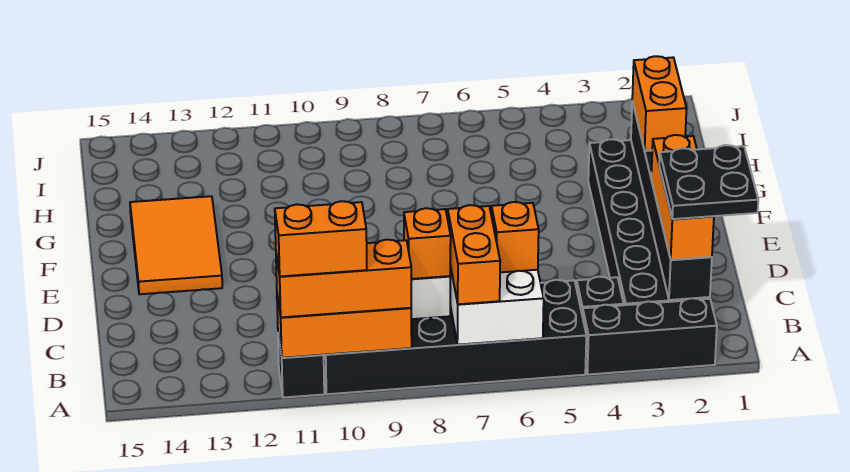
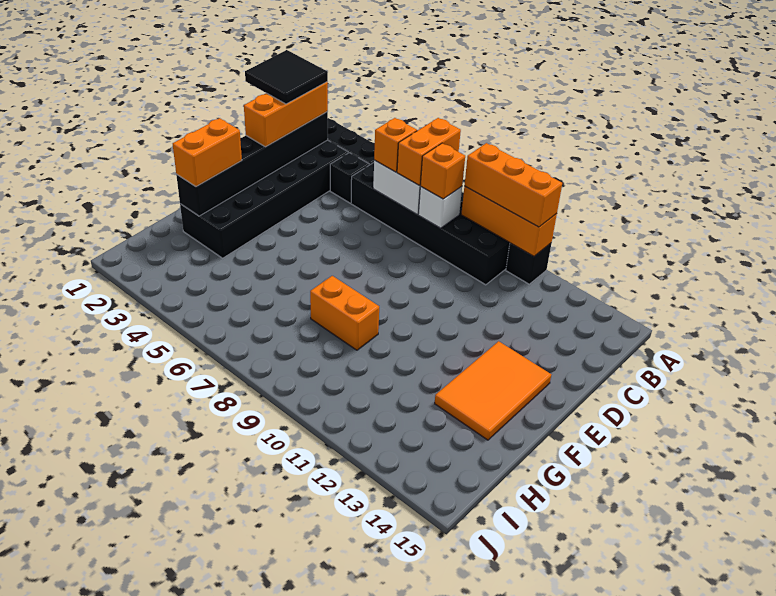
orange brick A10:A11 level 4 -> orange brick G8:G9 level 1
black plate B1:C2 level 4 -> black tile B1:C2 level 4

